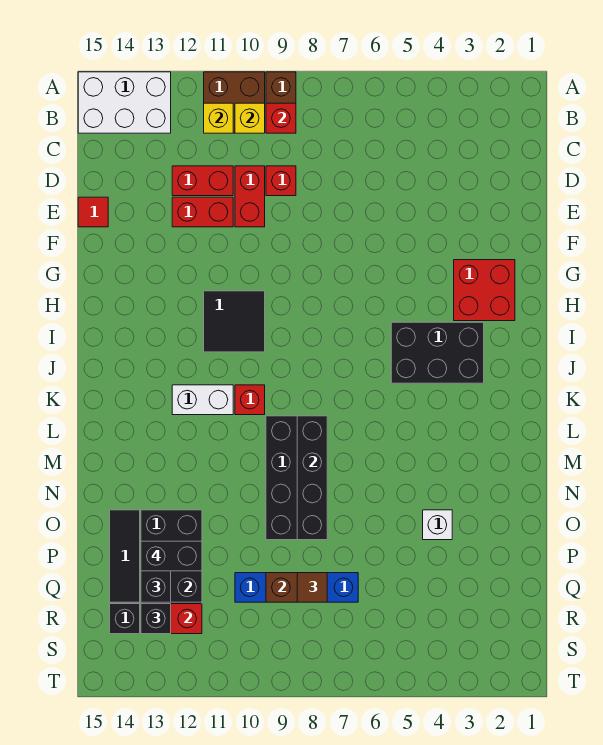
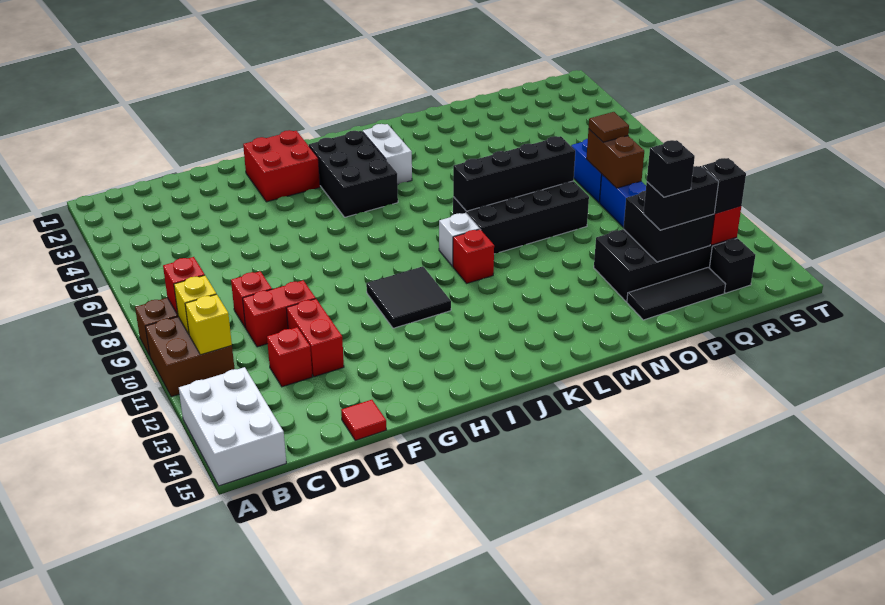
red brick D11:D12 level 1 -> red brick D12 level 1
white brick K11:K12 level 1 -> white brick K3:K4 level 1
white brick O4 level 1 -> white brick K9 level 1
black brick P12:P13 level 4 -> black brick P13 level 4

